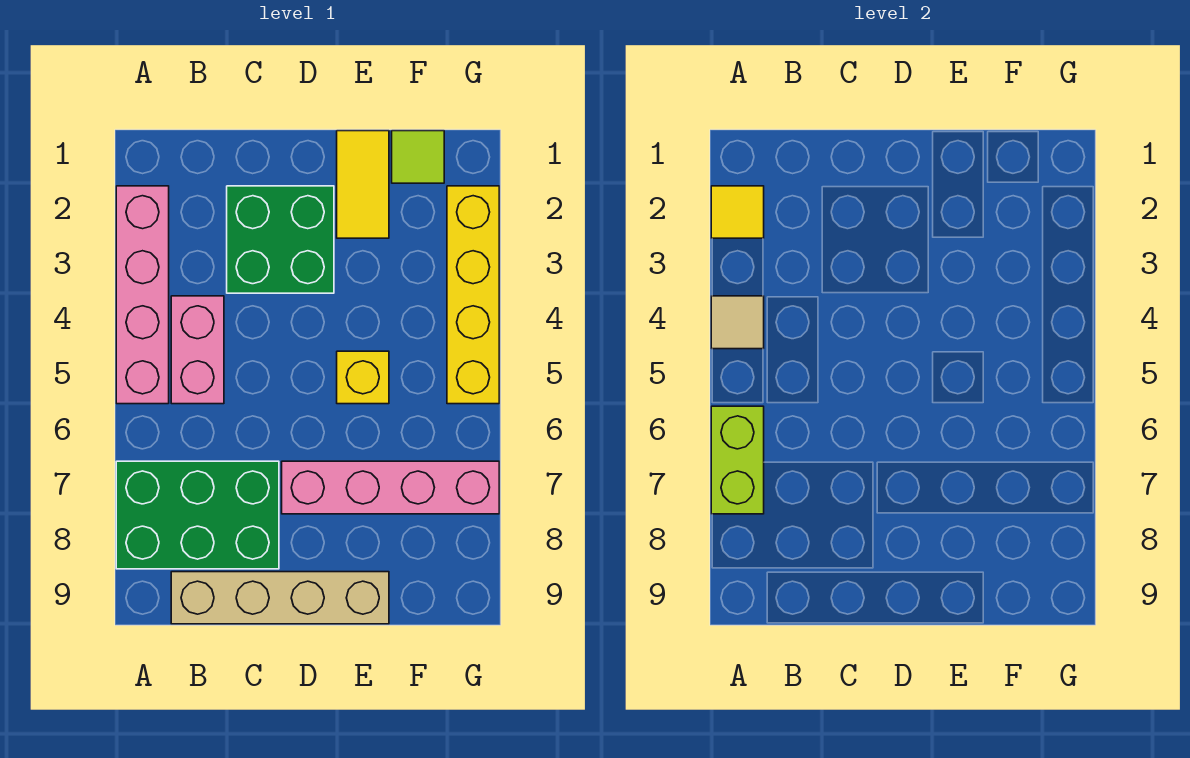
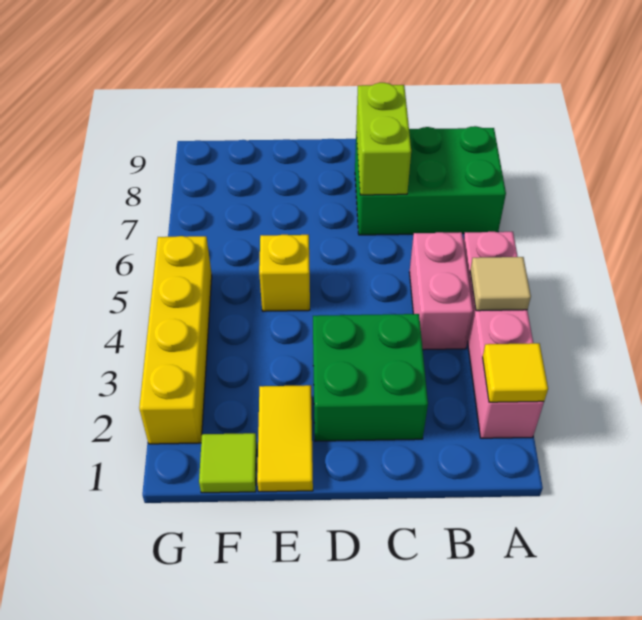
lime brick A6:A7 level 2 -> lime brick C7:C8 level 2
tan brick B9:E9 level 1 -> none
pink brick D7:G7 level 1 -> none

